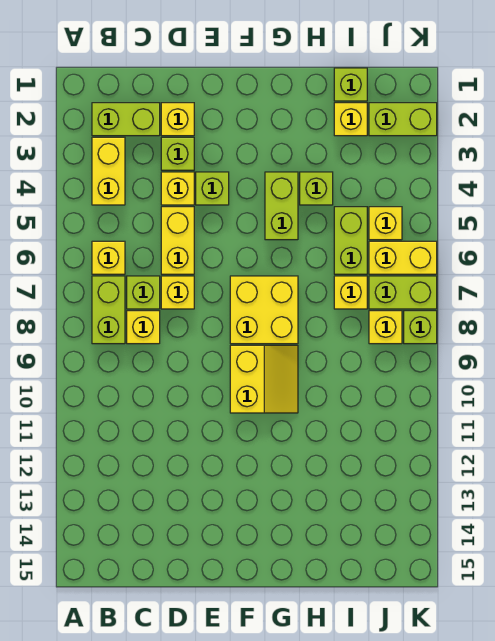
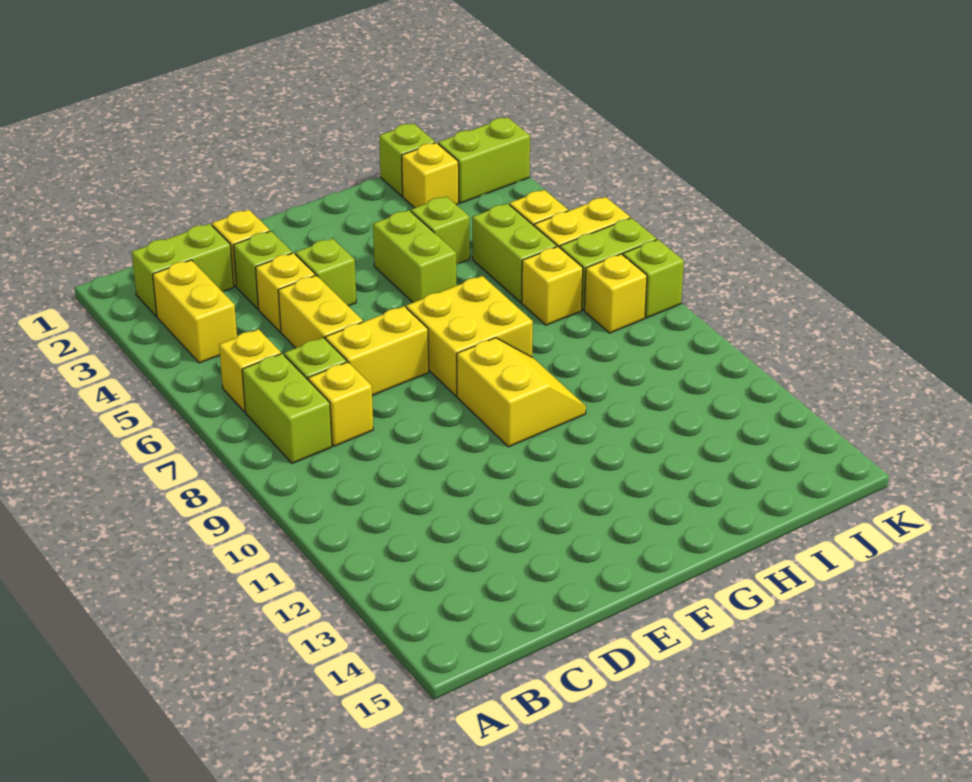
yellow brick D7 level 1 -> yellow brick D7:E7 level 1

